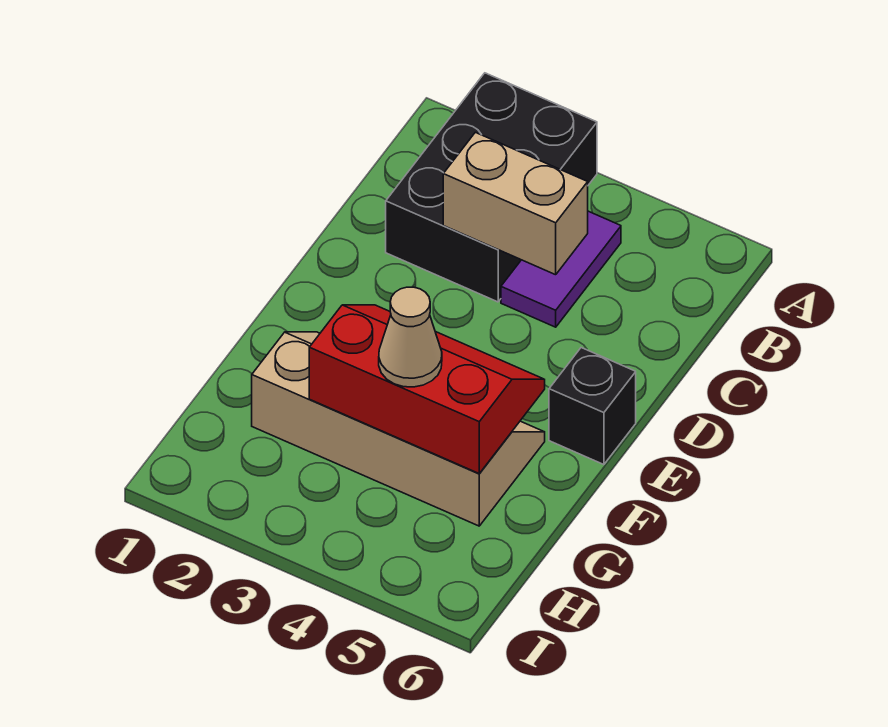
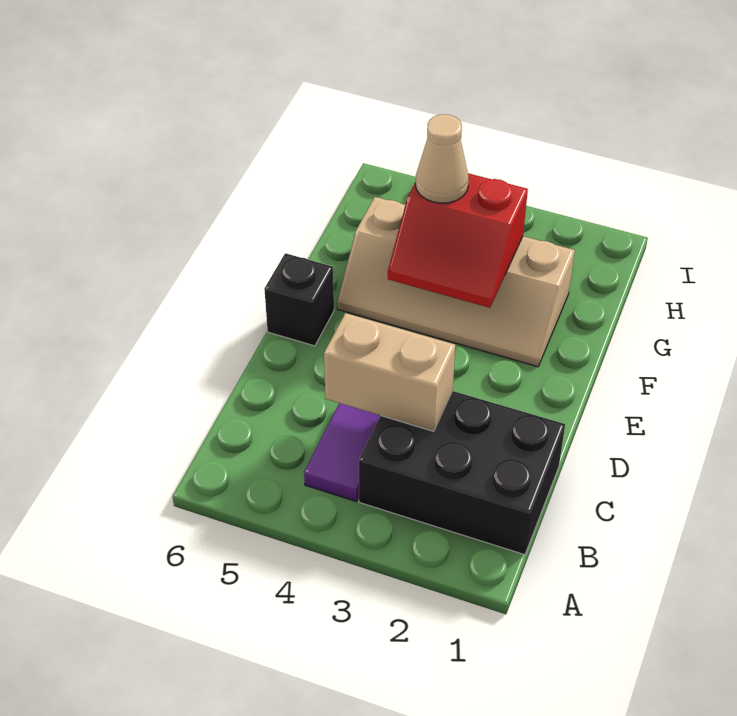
black brick A2:C3 level 1 -> black brick B1:C3 level 1
red slope F3:G5 level 2 top G -> red slope F3:G4 level 2 top G

